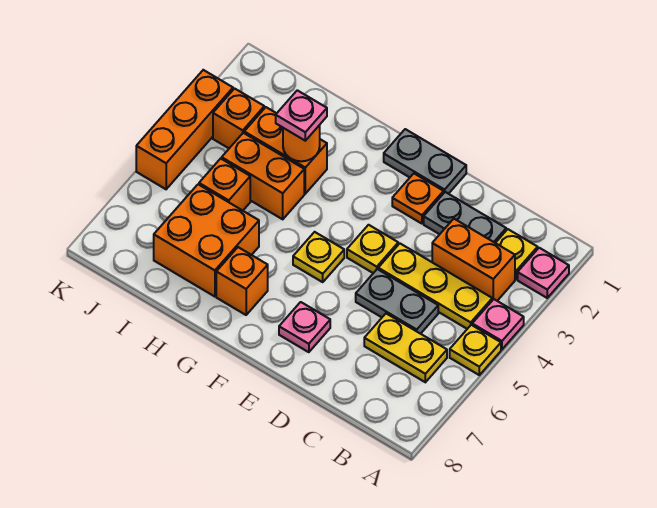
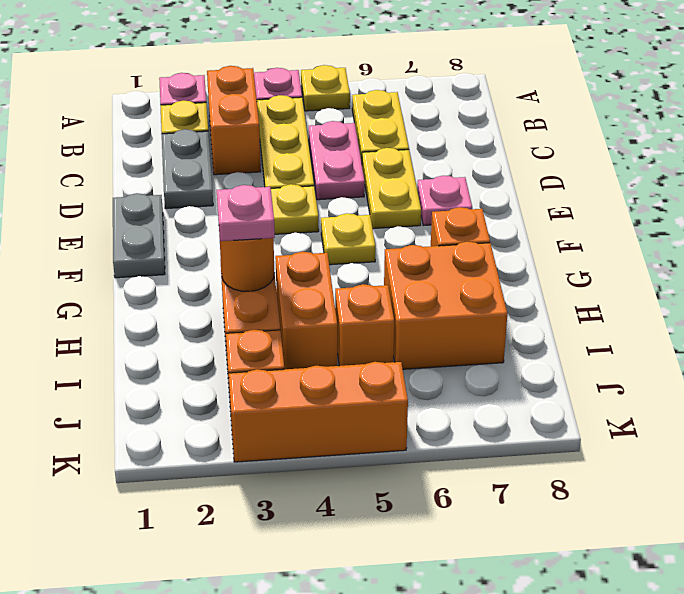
grey plate C5:D5 level 1 -> pink plate C5:D5 level 1
none -> yellow plate D6:E6 level 1
orange plate E2 level 1 -> none

